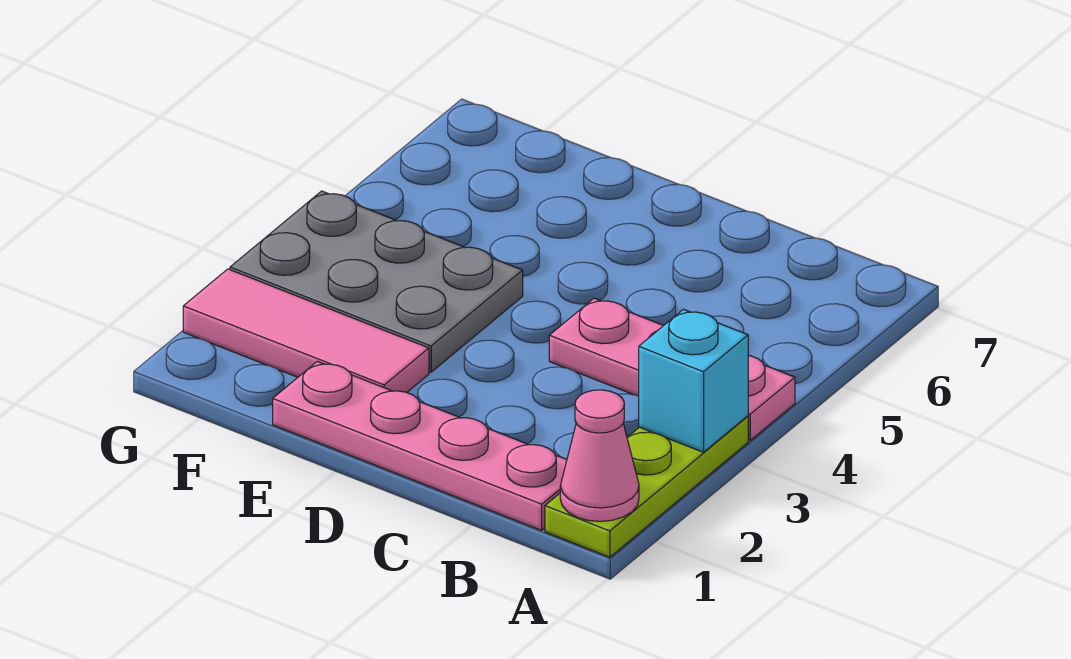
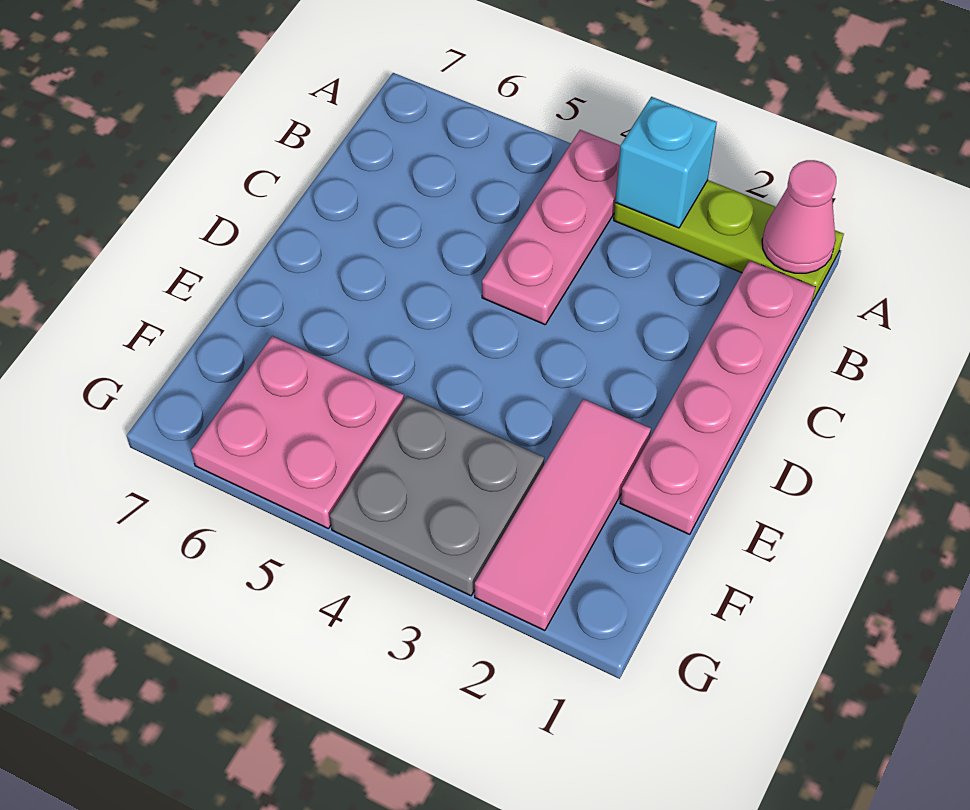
grey plate E3:G4 level 1 -> grey plate F3:G4 level 1
none -> pink plate F5:G6 level 1

